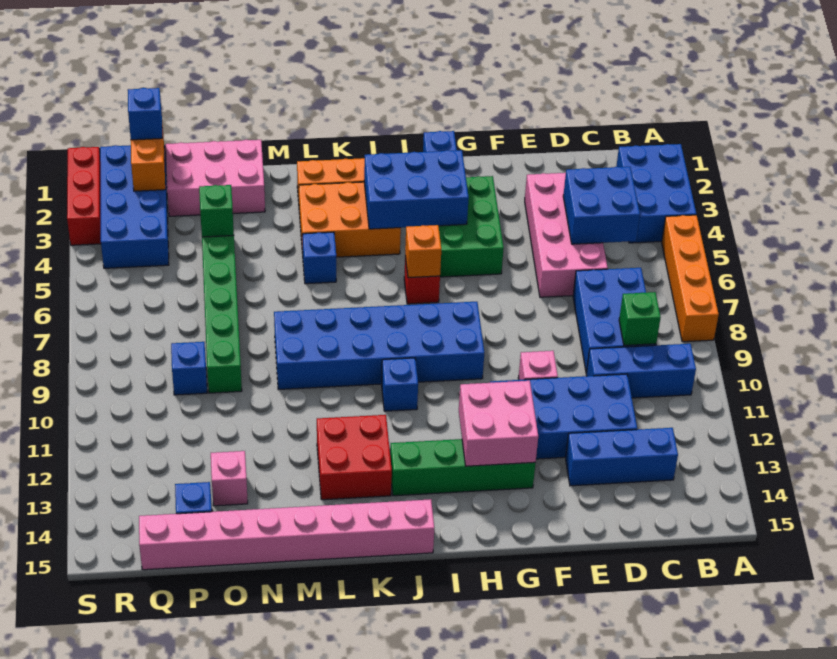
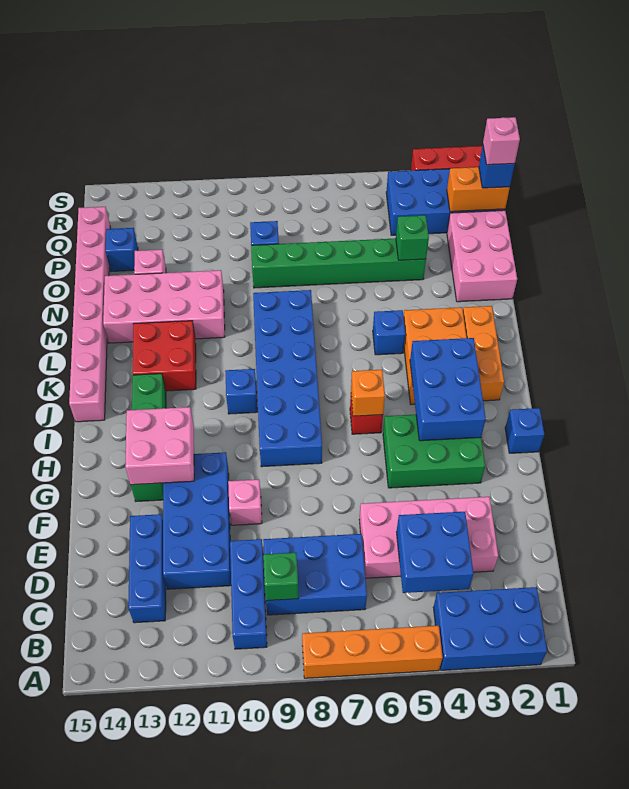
none -> pink brick M11:N14 level 1
none -> pink brick Q1 level 4

